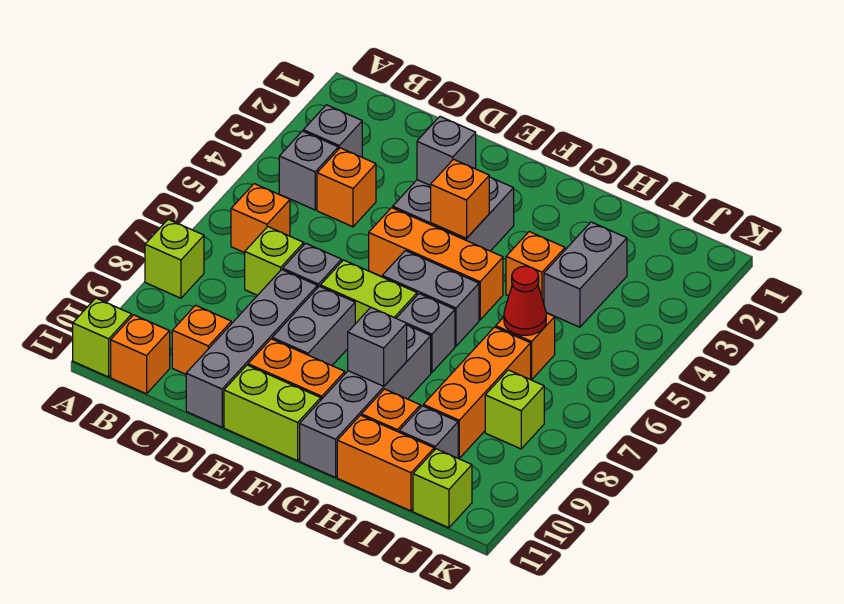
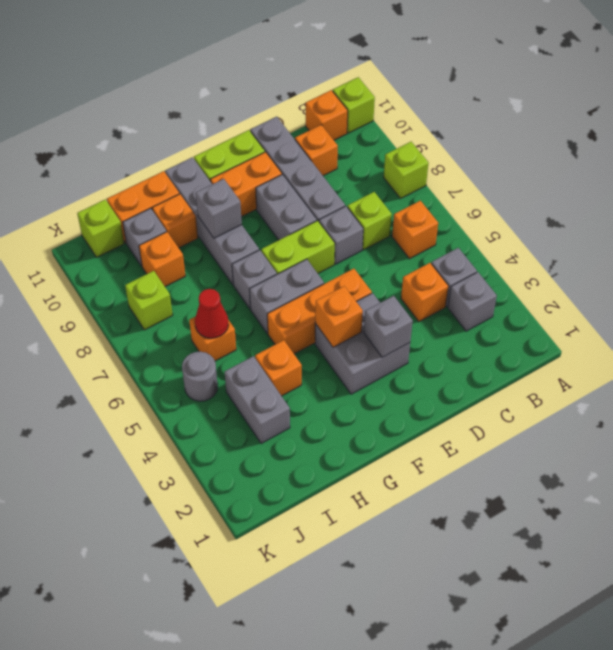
orange brick I7:I9 level 1 -> orange brick I9 level 1
none -> grey round brick J5 level 1

